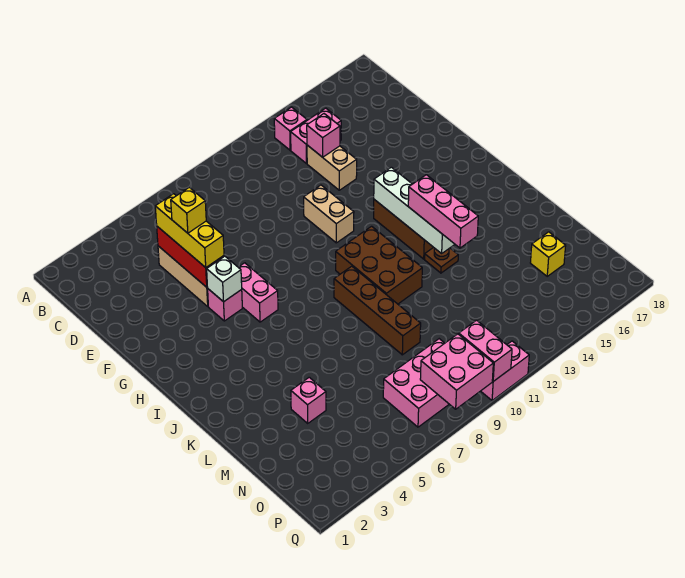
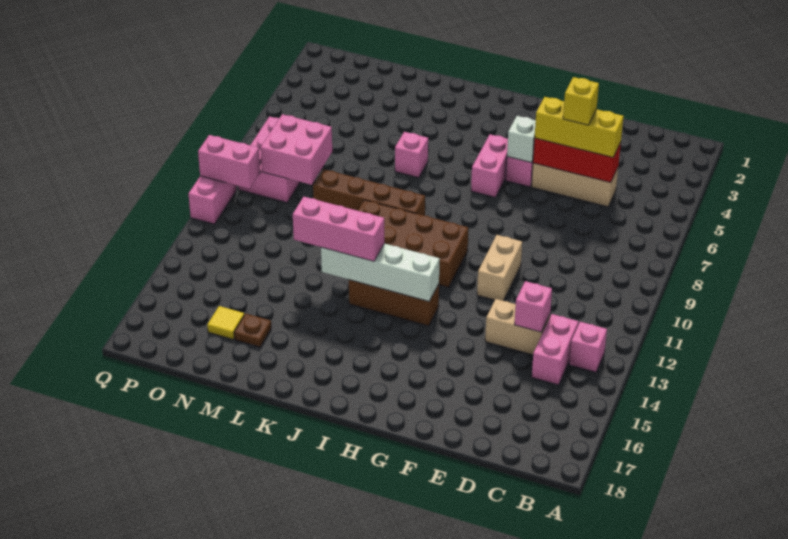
tan brick F11:G11 level 1 -> tan brick F10:F11 level 1
pink brick G6:H6 level 1 -> pink brick H5:H6 level 1
brown brick I10:K11 level 1 -> brown brick H10:K11 level 1
brown plate K13 level 1 -> brown plate M16 level 1
pink brick M4 level 1 -> pink brick K6 level 1
yellow brick N16 level 1 -> yellow tile N16 level 1
pink brick P8:Q9 level 2 -> pink brick N8:O9 level 2

